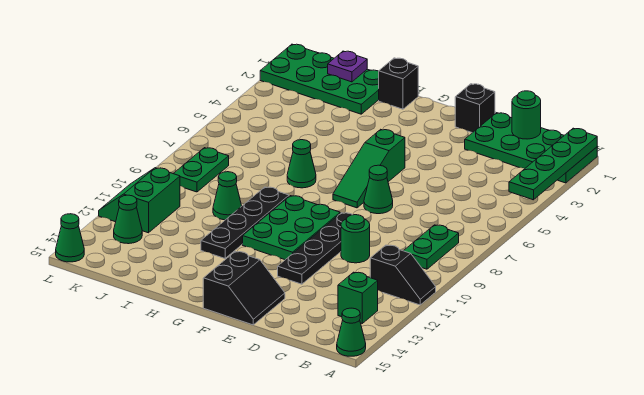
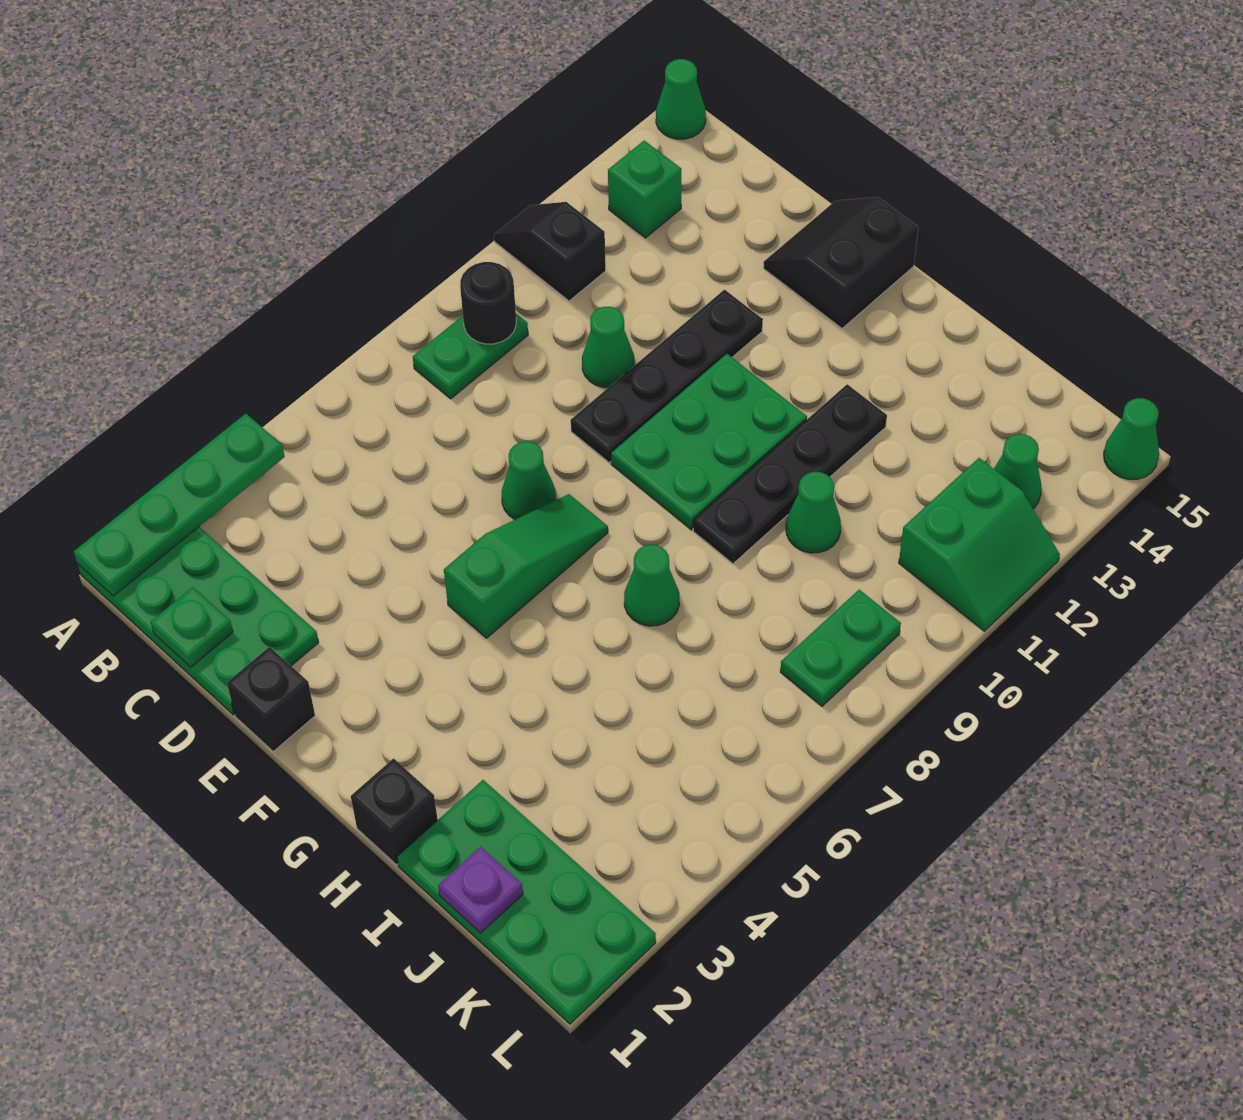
none -> black round brick B9 level 2
green round brick C1 level 2 -> green plate C1 level 2
green round brick D10 level 1 -> green cone D10 level 1

